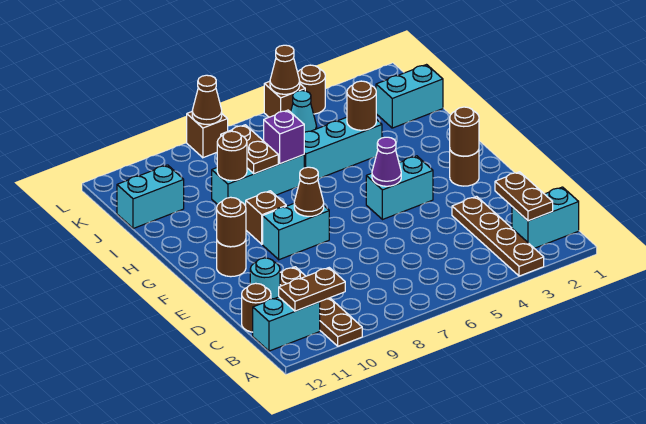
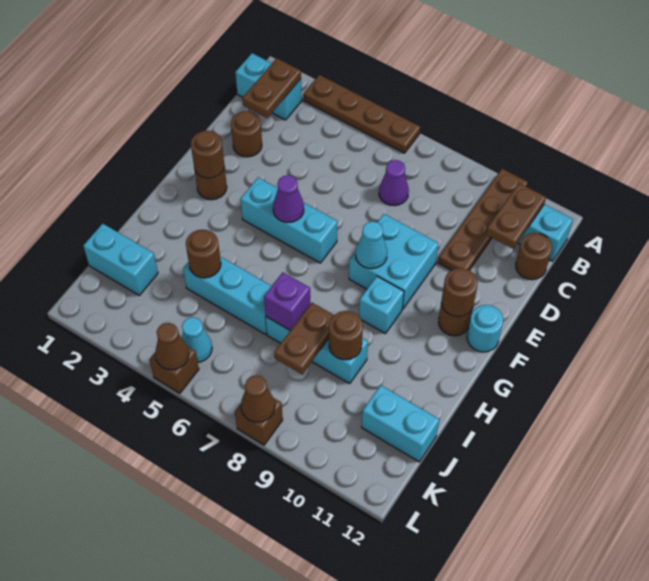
brown plate A3:D3 level 1 -> brown plate A3:A6 level 1
brown plate B10:B11 level 2 -> brown plate B11:C11 level 2
none -> purple cone C7 level 1
cyan round brick D11 level 1 -> cyan round brick F12 level 1
cyan brick F4:F5 level 1 -> cyan brick F4:F6 level 1
cyan brick F8:F9 level 1 -> cyan brick E8:F9 level 1
brown cone F8 level 2 -> cyan cone F8 level 2
brown brick G9 level 1 -> cyan brick G9 level 1
brown round brick L4 level 1 -> brown round brick D2 level 1

